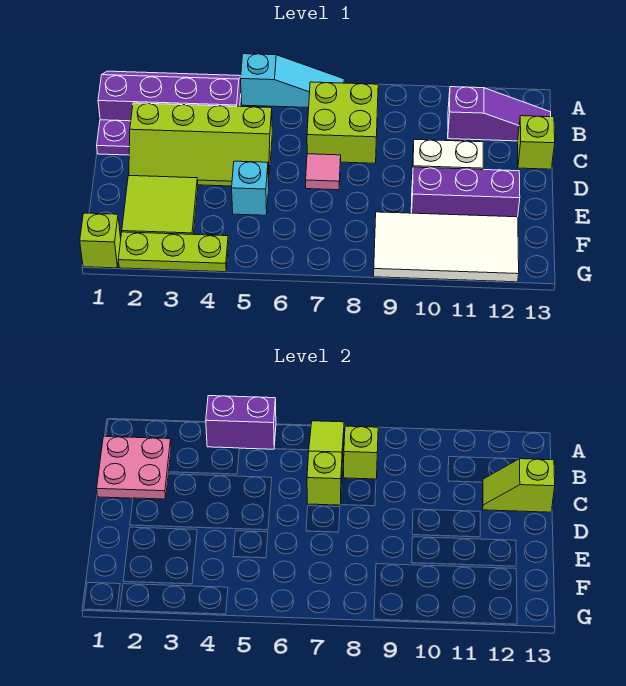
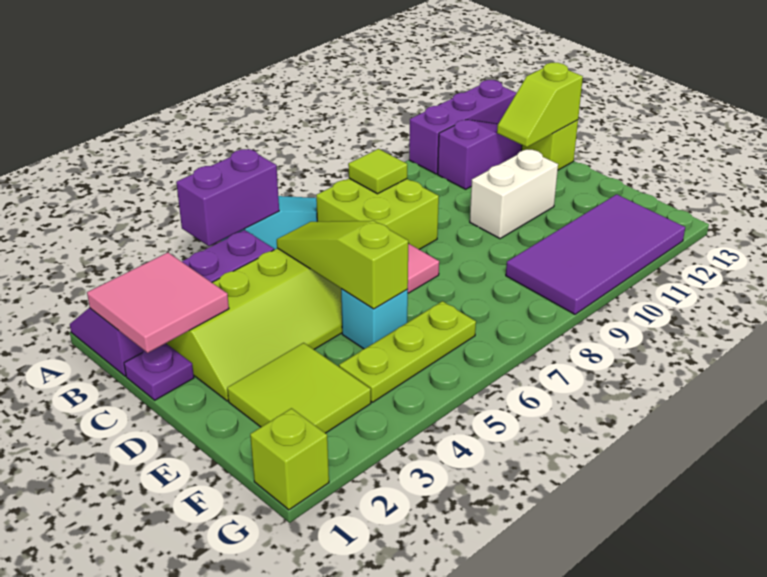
lime slope A7:C7 level 2 top C -> lime slope C5:E5 level 2 top E
pink plate B1:C2 level 2 -> pink tile B1:C2 level 2
lime brick B8 level 2 -> lime tile B8 level 2
purple brick E10:E12 level 1 -> purple brick A11:A13 level 1
white tile F9:G12 level 1 -> purple tile F9:G12 level 1
lime plate G2:G4 level 1 -> lime plate F4:F6 level 1

